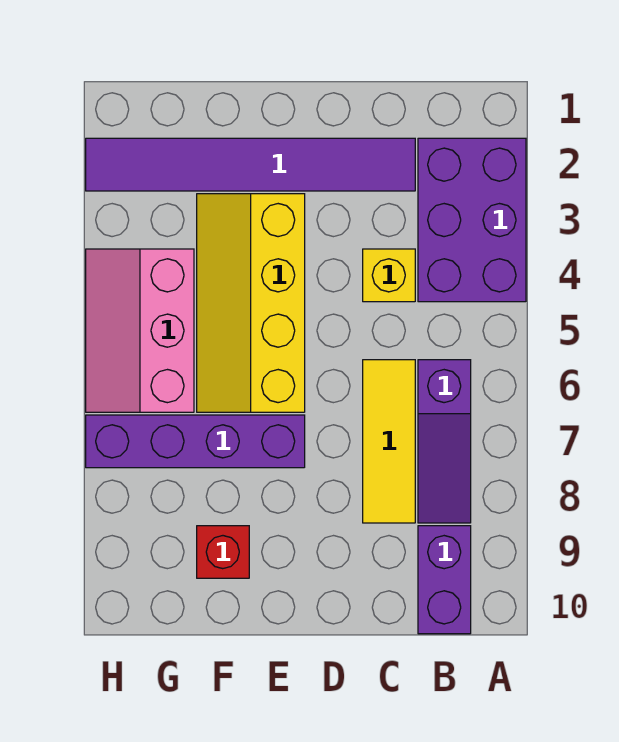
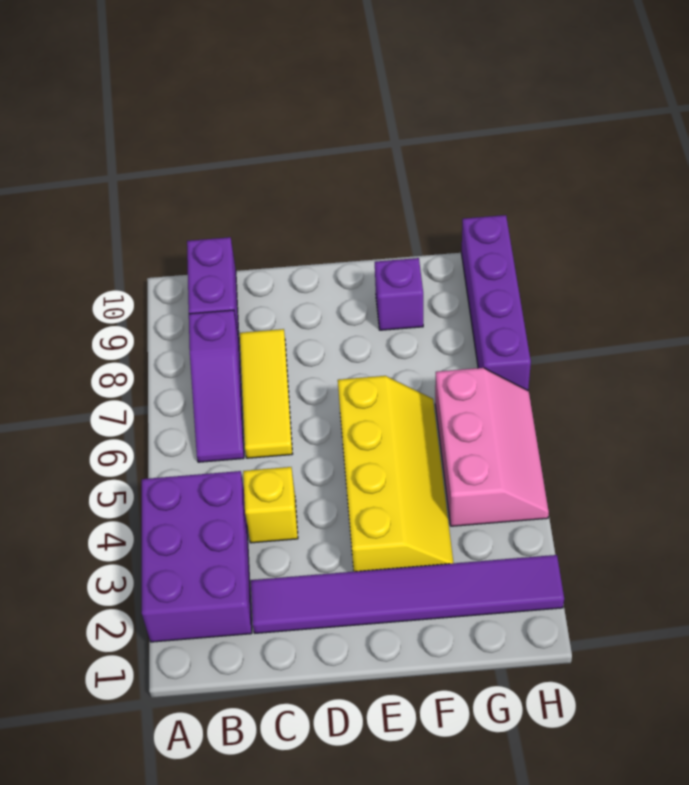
purple slope B6:B8 level 1 top 6 -> purple slope B6:B8 level 1 top 8
purple brick E7:H7 level 1 -> purple brick H7:H10 level 1
red brick F9 level 1 -> purple brick F9 level 1

